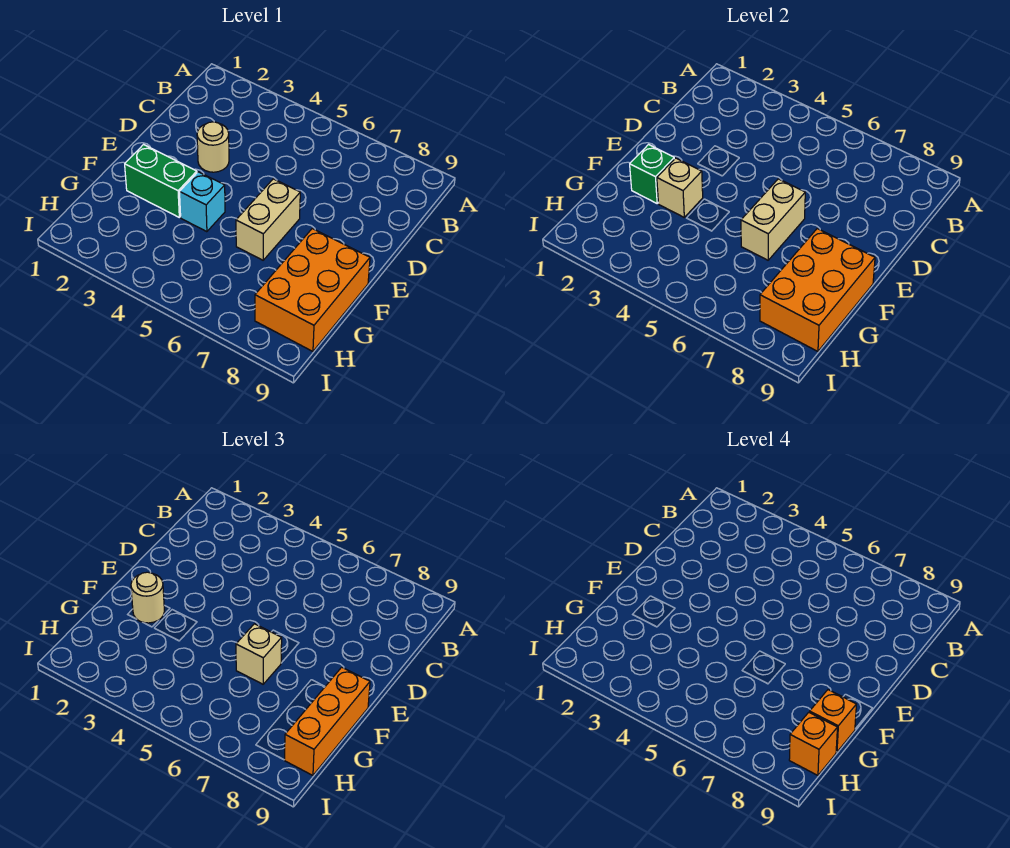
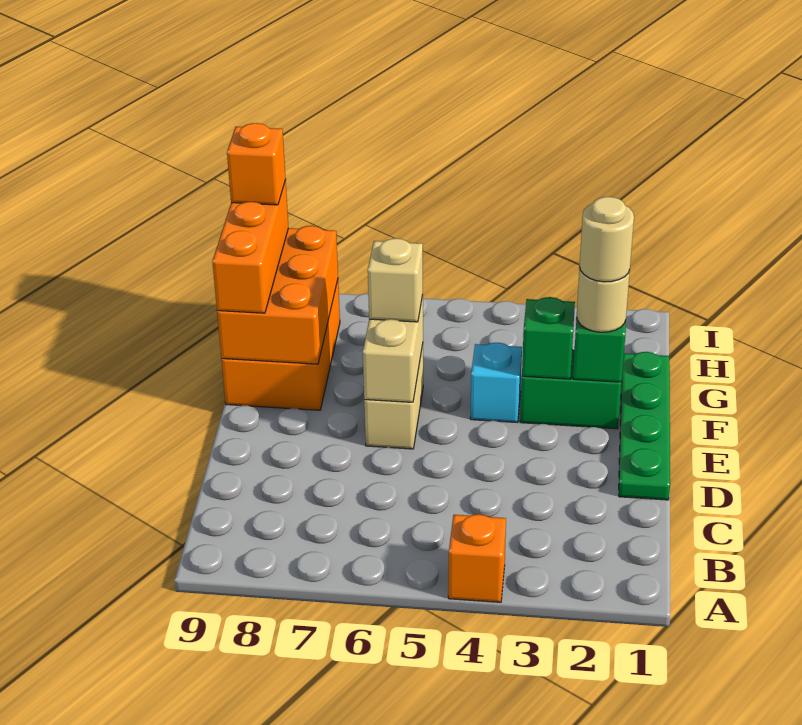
none -> green plate D1:G1 level 1
tan round brick D3 level 1 -> tan round brick F2 level 4
tan brick F3 level 2 -> green brick F3 level 2
orange brick G9 level 4 -> orange brick A4 level 1

